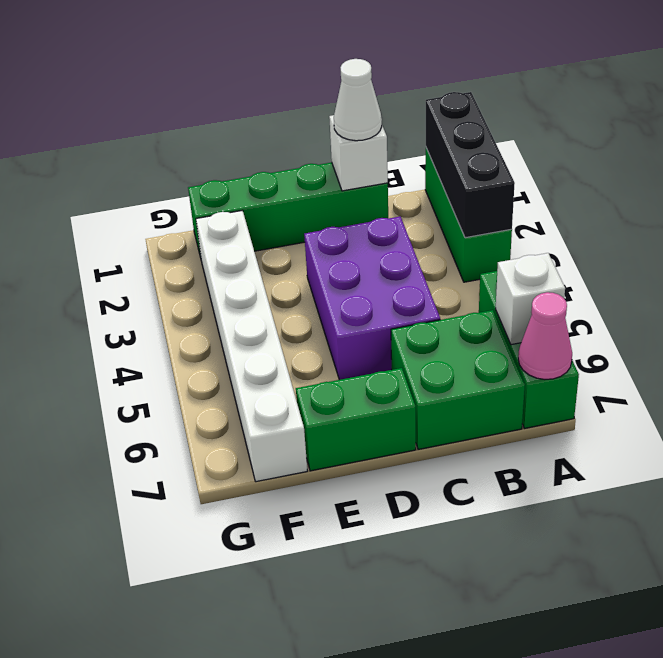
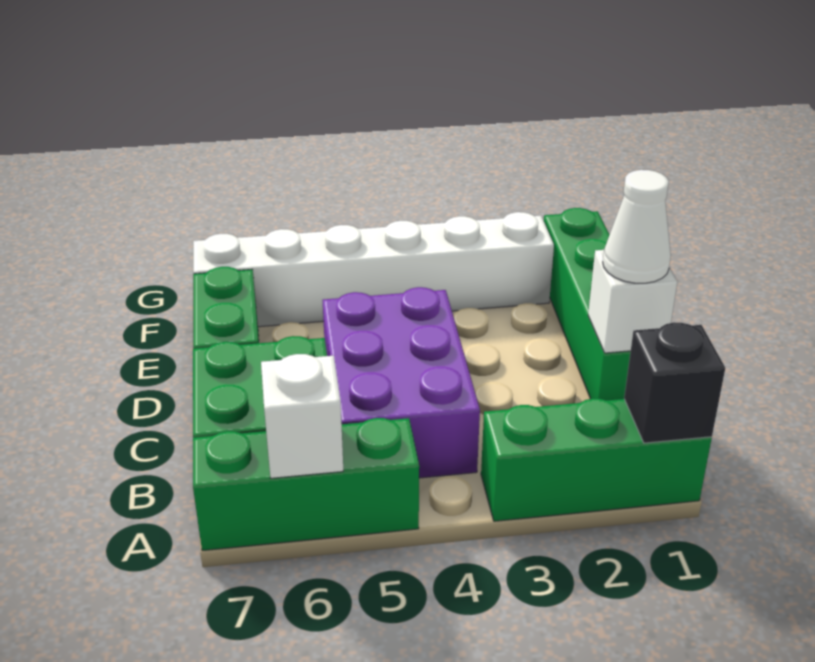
black brick A1:A3 level 2 -> black brick A1 level 2
pink cone A7 level 2 -> none
purple brick C3:D5 level 1 -> purple brick B4:D5 level 1

